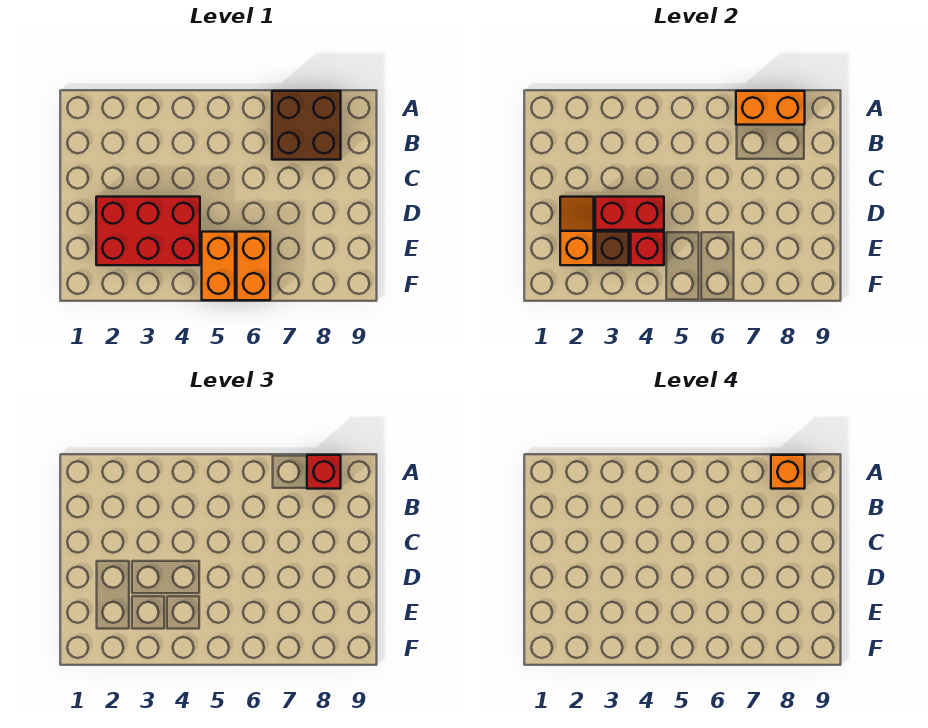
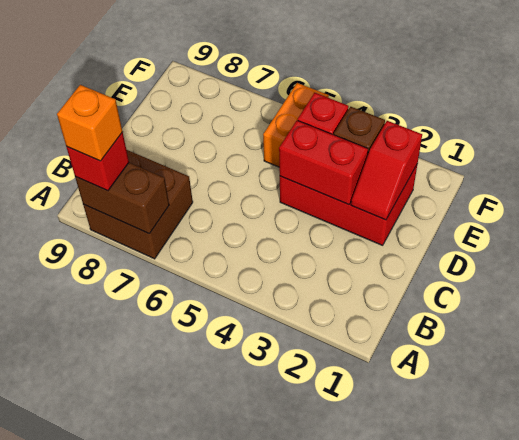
orange brick A7:A8 level 2 -> brown brick A7:A8 level 2
orange slope D2:E2 level 2 top E -> red slope D2:E2 level 2 top E
orange brick E6:F6 level 1 -> none

